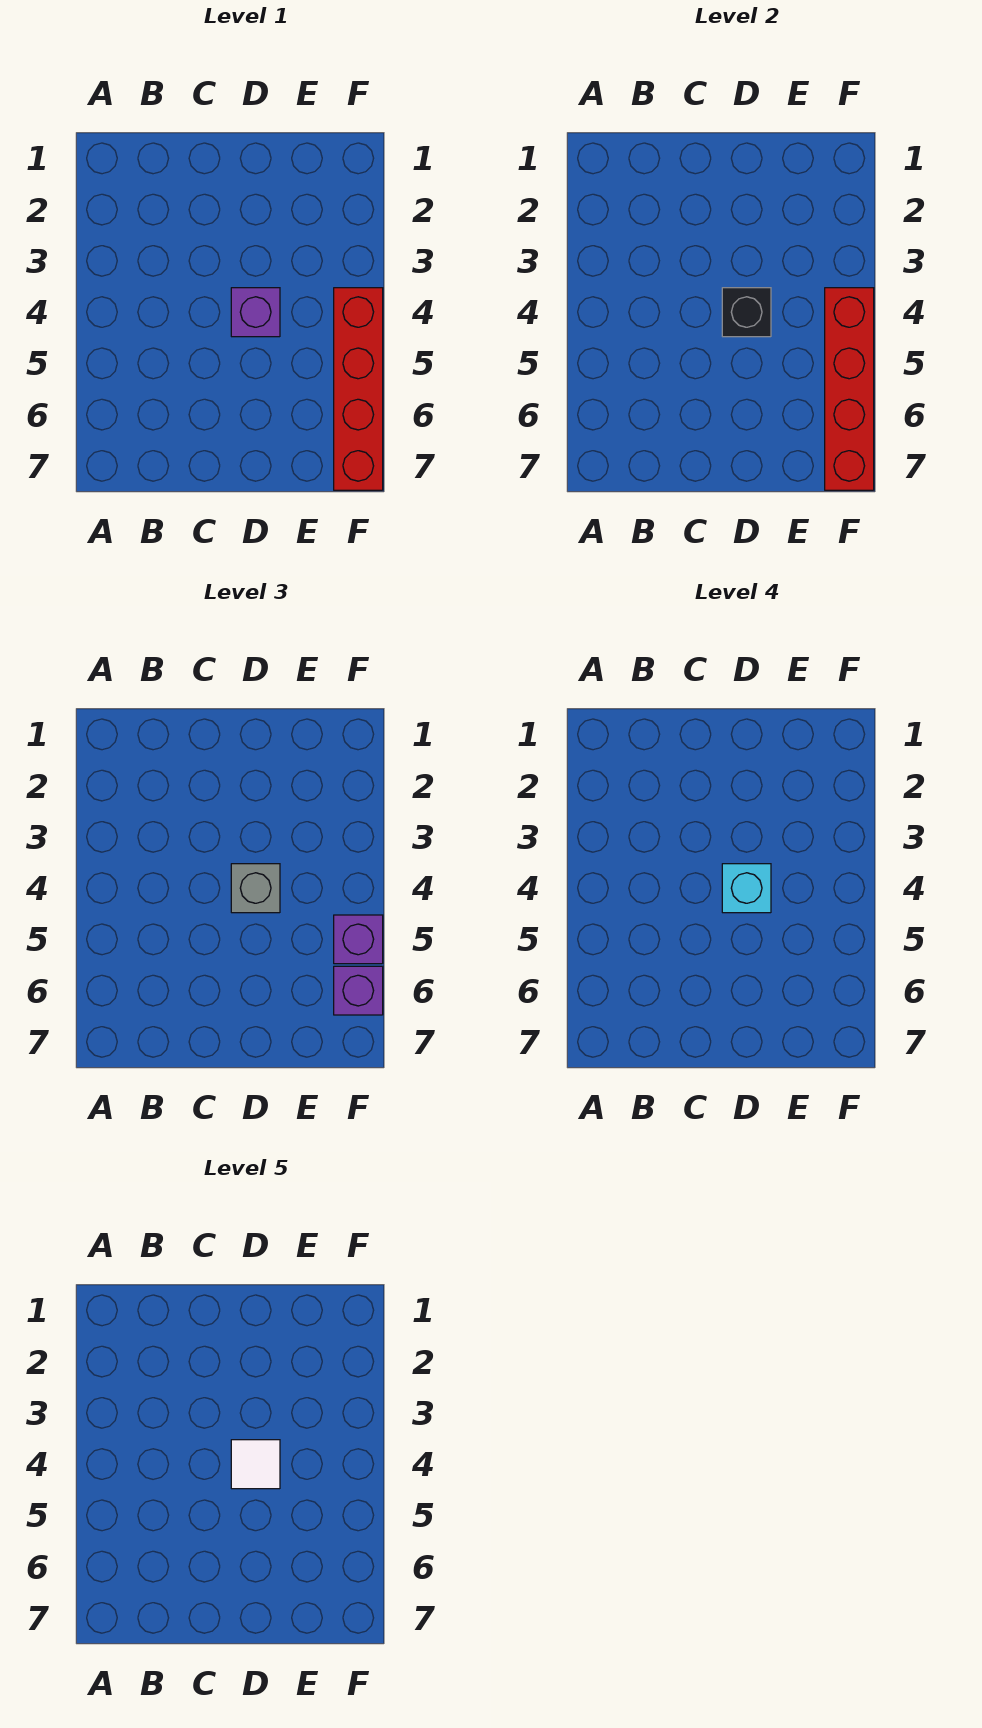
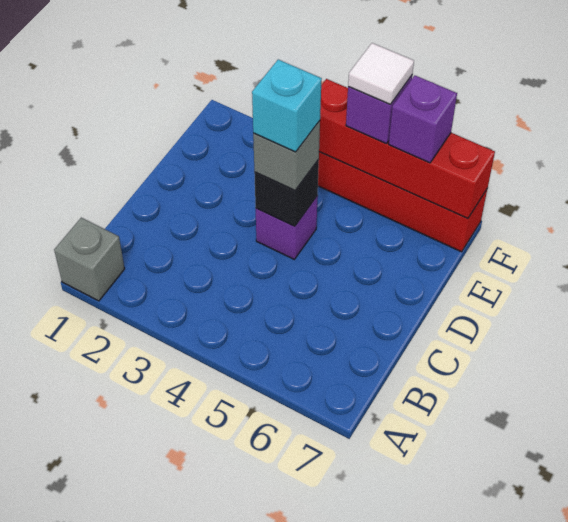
none -> grey brick A1 level 1
white tile D4 level 5 -> white tile F5 level 4

